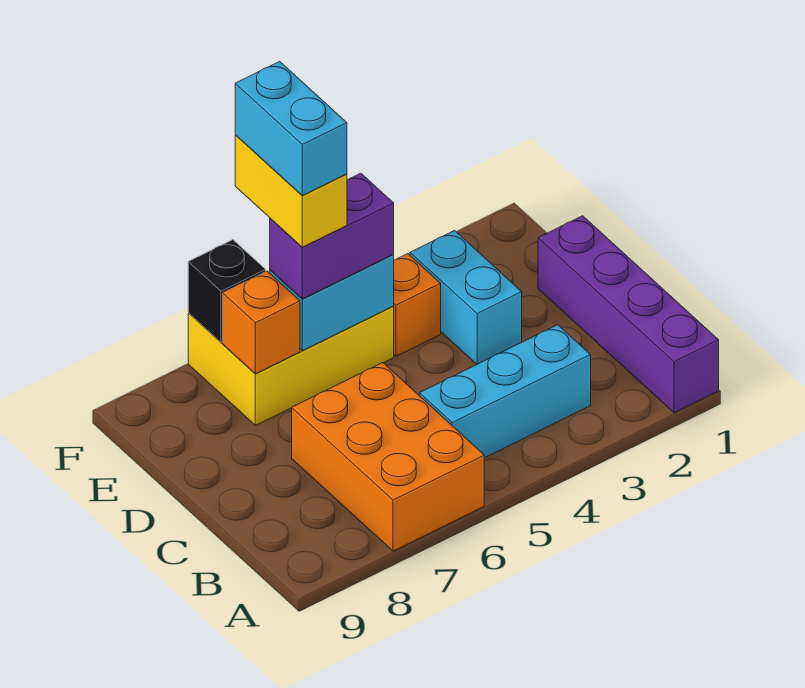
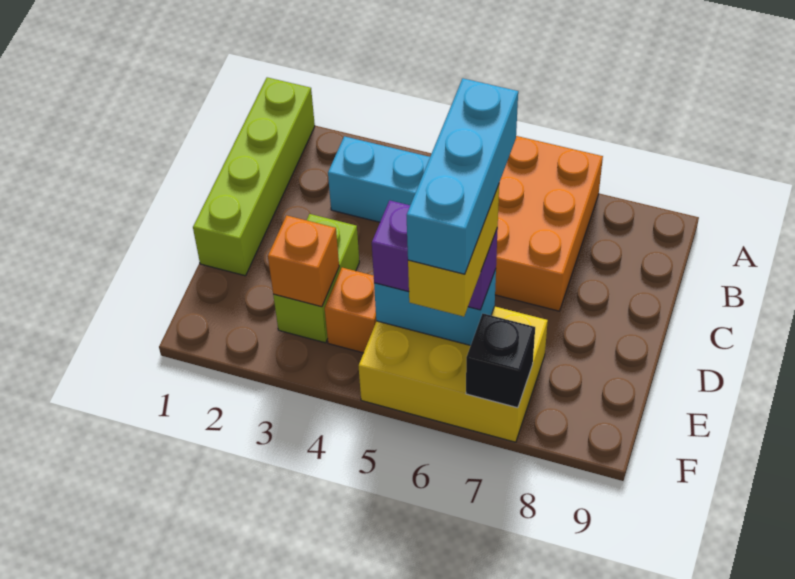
purple brick A1:D1 level 1 -> lime brick A1:D1 level 1
cyan brick D3:E3 level 1 -> lime brick D3:E3 level 1
cyan brick E6:F6 level 5 -> cyan brick D6:F6 level 5
orange brick E7 level 2 -> orange brick E3 level 2

